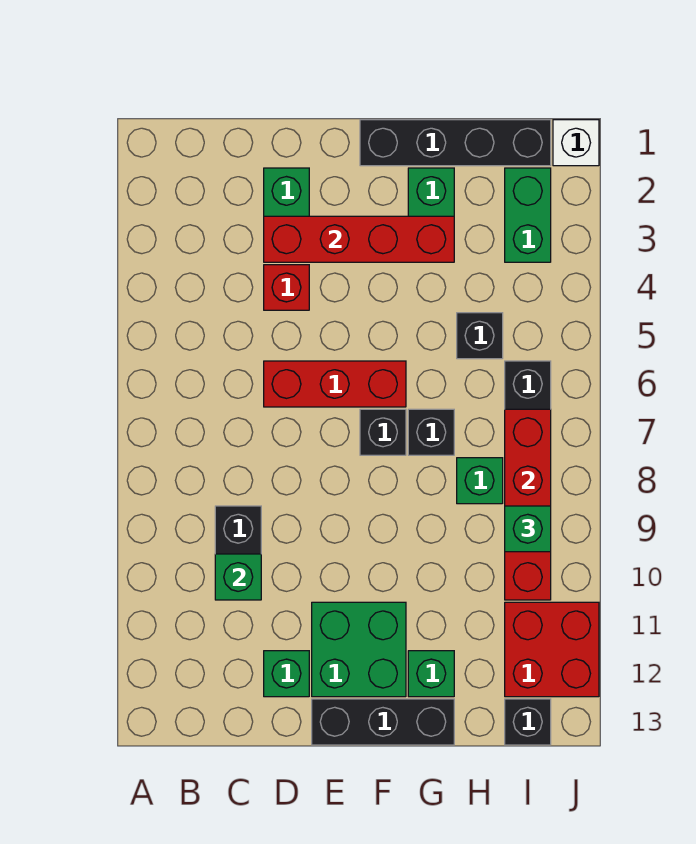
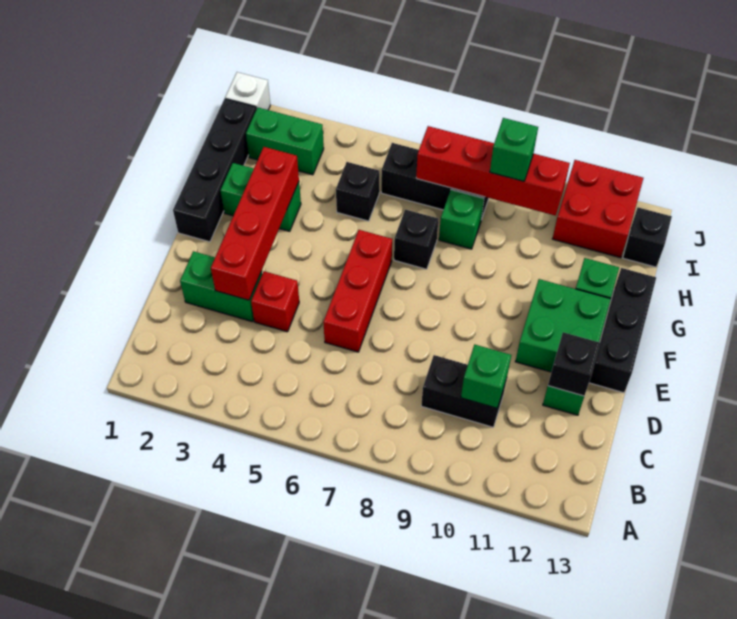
black brick F7 level 1 -> black brick D12 level 2

